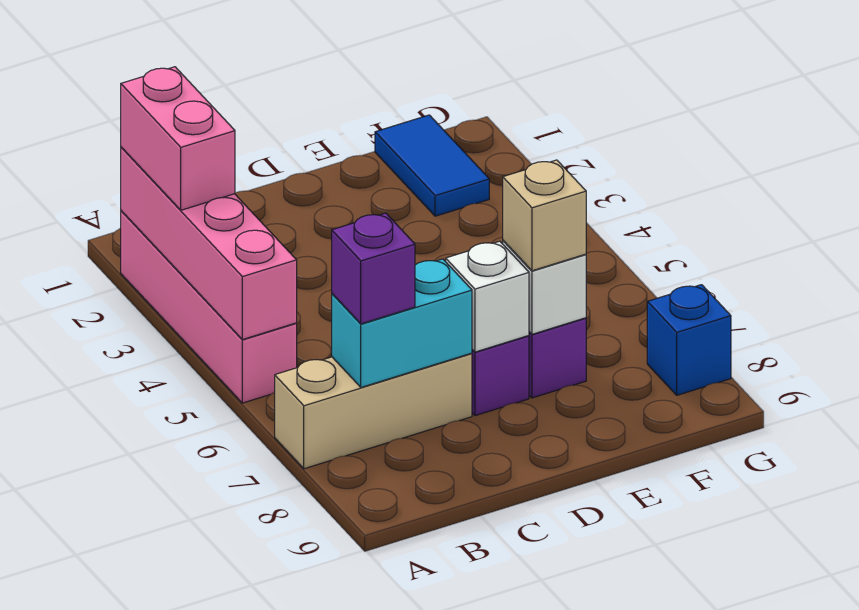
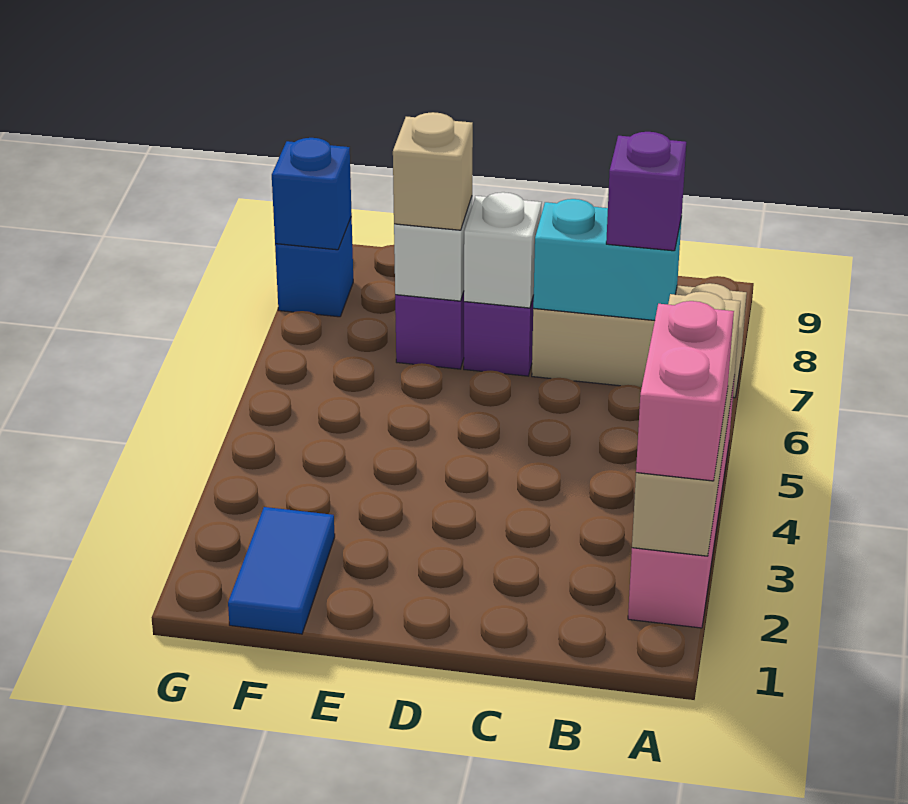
pink brick A2:A5 level 2 -> tan brick A2:A5 level 2
none -> blue brick G8 level 2

